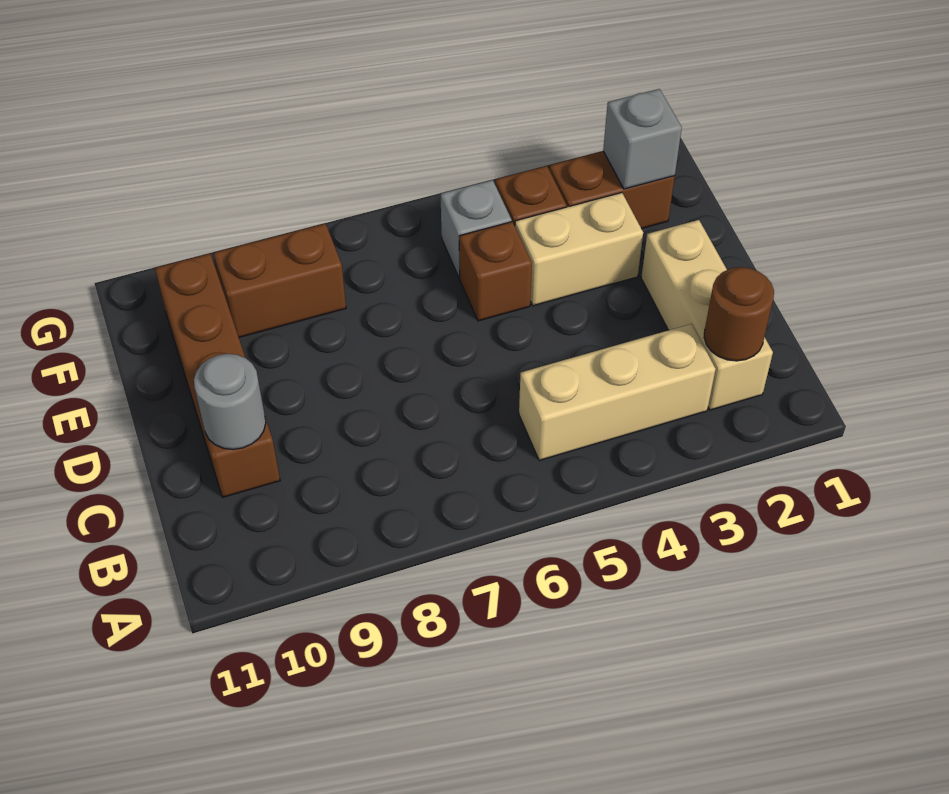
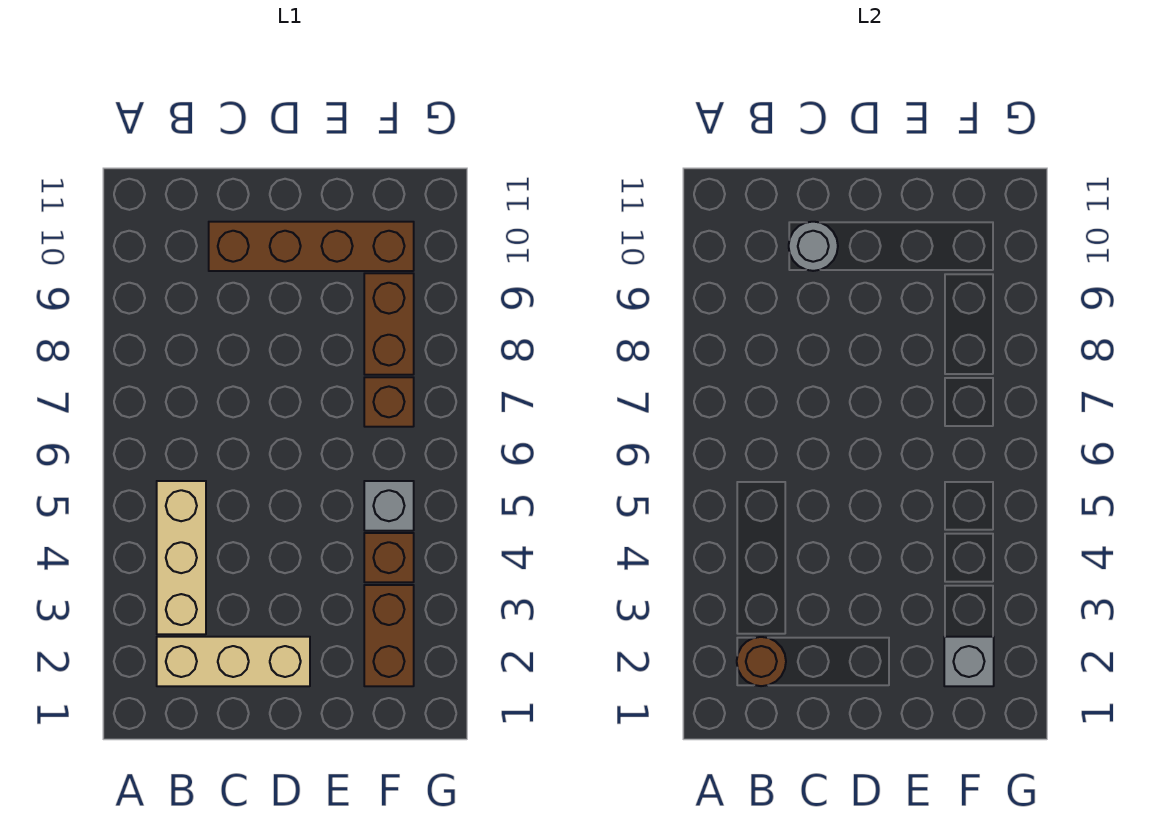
tan brick E3:E4 level 1 -> none
brown brick E5 level 1 -> brown brick F7 level 1

